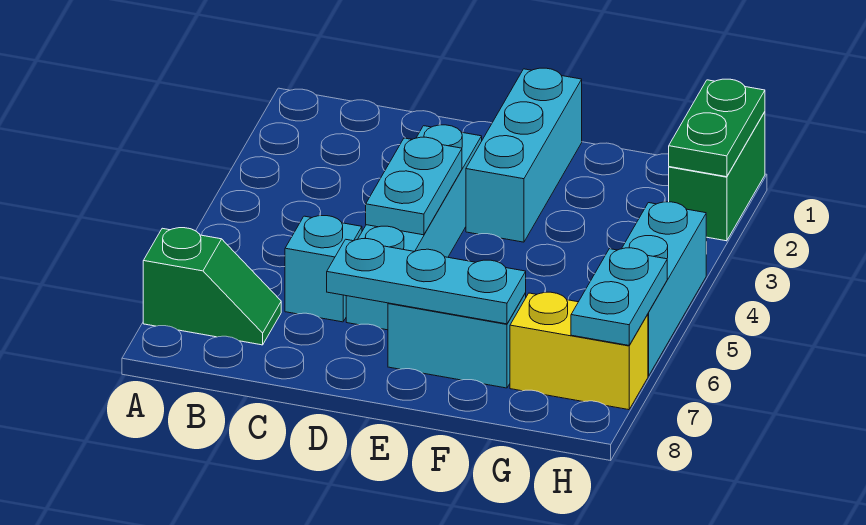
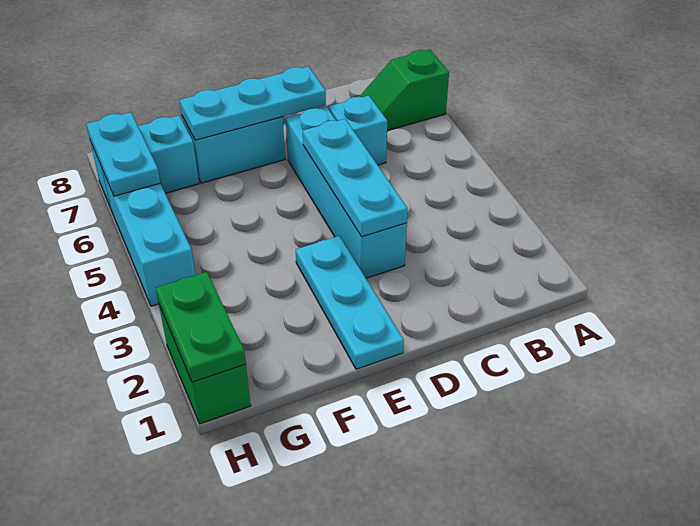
cyan plate D4:D5 level 2 -> cyan plate D3:D5 level 2
cyan brick E1:E3 level 1 -> cyan plate E1:E3 level 1
yellow brick G7:H7 level 1 -> cyan brick G7:H7 level 1

